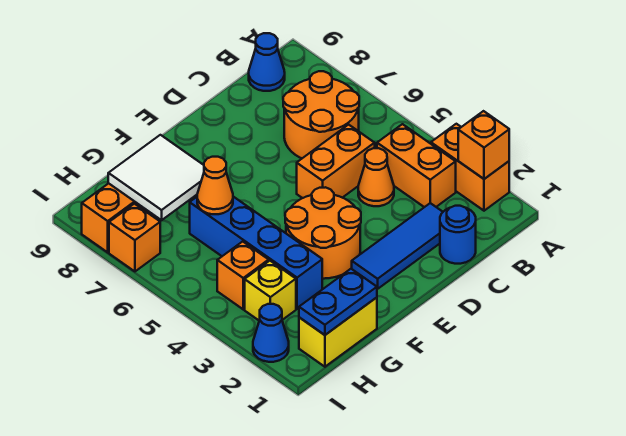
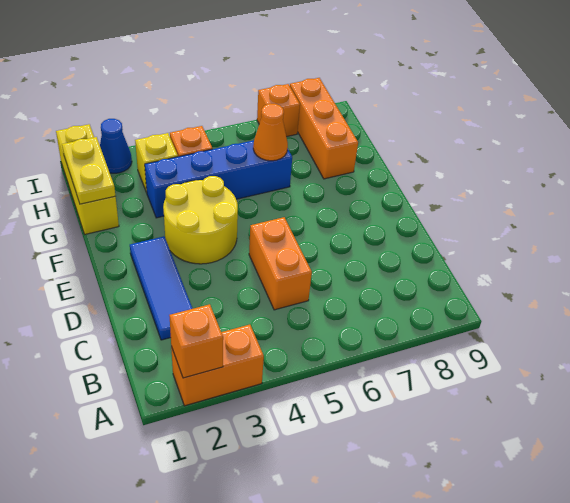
orange brick B3:B4 level 1 -> none
orange round brick B6:C7 level 1 -> none
blue cone B9 level 1 -> none
blue round brick C1 level 1 -> none
orange cone C4 level 1 -> none
orange round brick E3:F4 level 1 -> yellow round brick E3:F4 level 1
yellow brick G1:H1 level 1 -> yellow brick G1:I1 level 1
blue plate G1:H1 level 2 -> yellow plate G1:H1 level 2
white tile G7:H8 level 2 -> none

